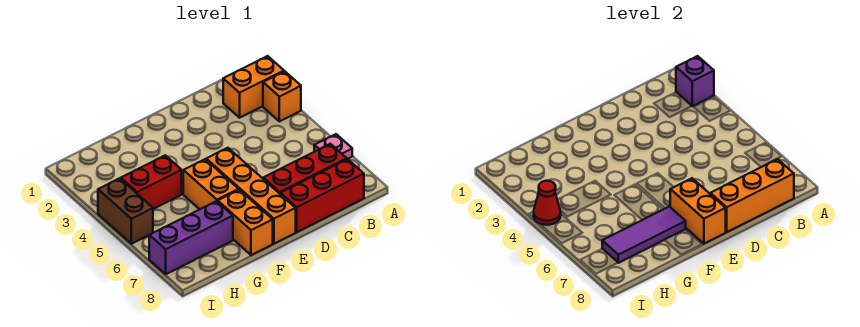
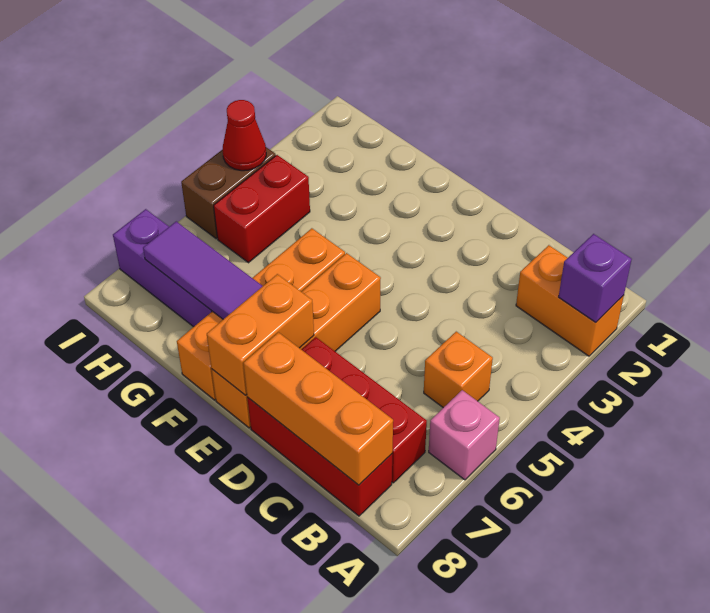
orange brick A3 level 1 -> orange brick B5 level 1
pink plate A6 level 1 -> pink brick A6 level 1
red brick G4:H4 level 1 -> red brick H4:H5 level 1

